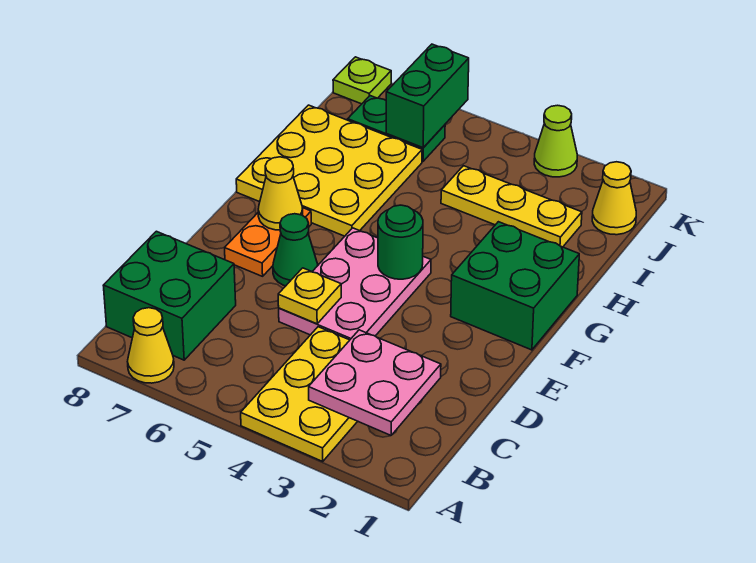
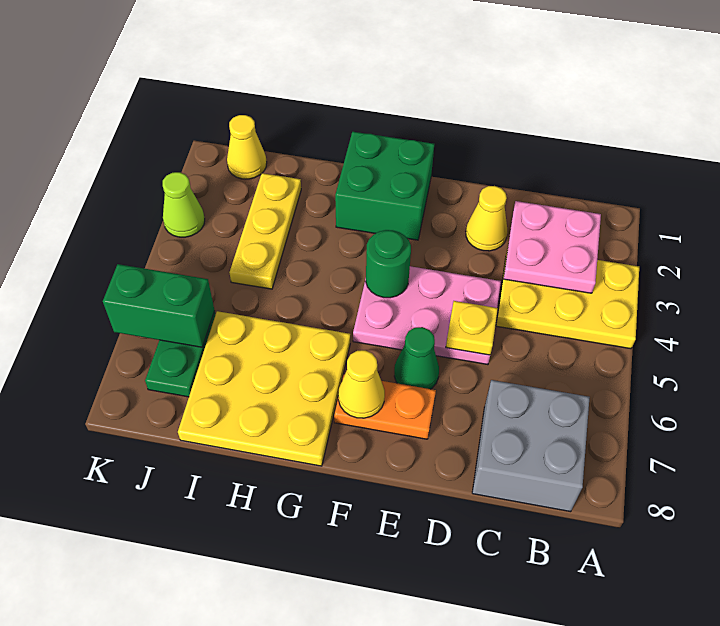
yellow cone A7 level 1 -> yellow cone D2 level 1
green brick B7:C8 level 1 -> grey brick B7:C8 level 1
lime plate K8 level 1 -> none

